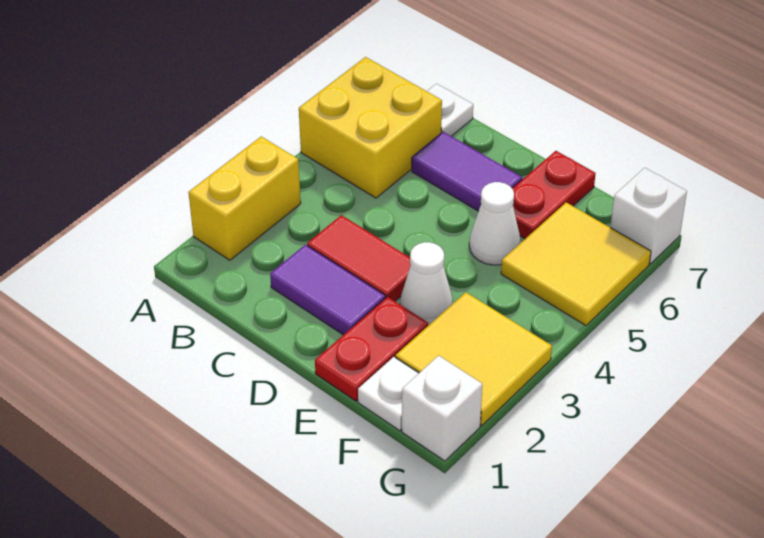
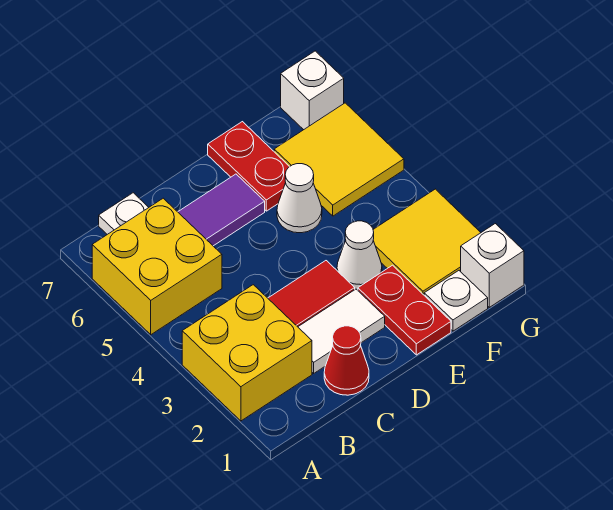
yellow brick A2:A3 level 1 -> yellow brick A2:B3 level 1
none -> red cone C1 level 1
purple tile C2:D2 level 1 -> white tile C2:D2 level 1

